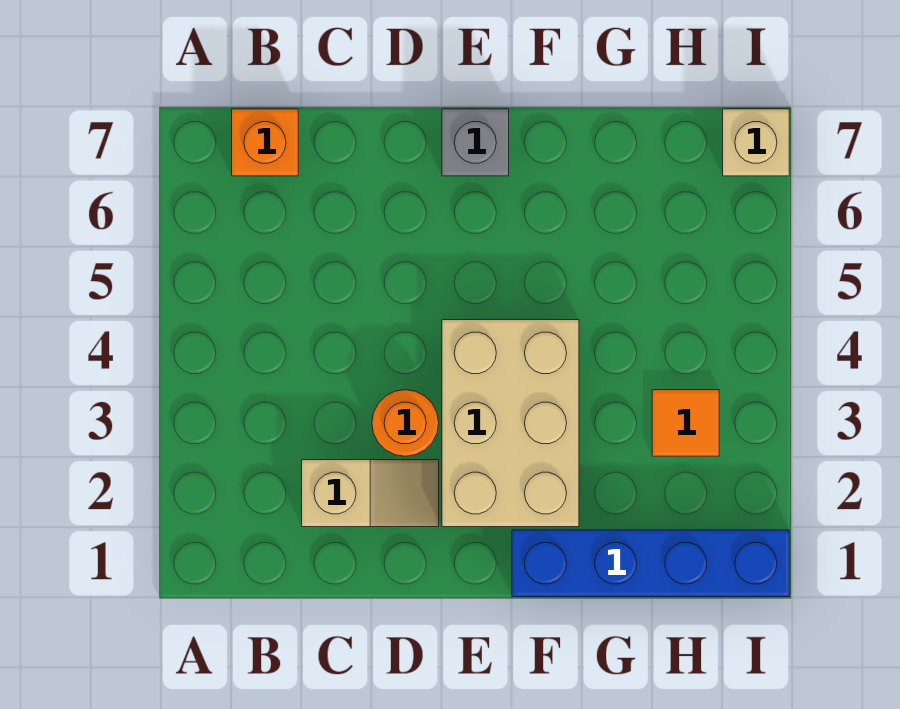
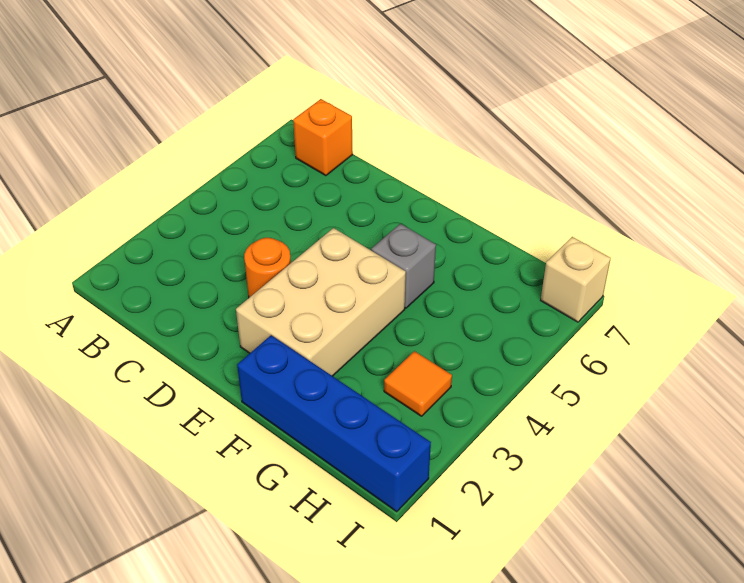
tan slope C2:D2 level 1 top C -> none
grey brick E7 level 1 -> grey brick F5 level 1

